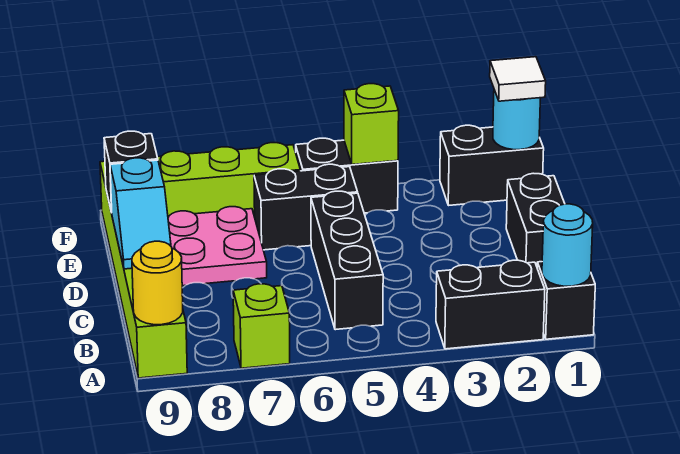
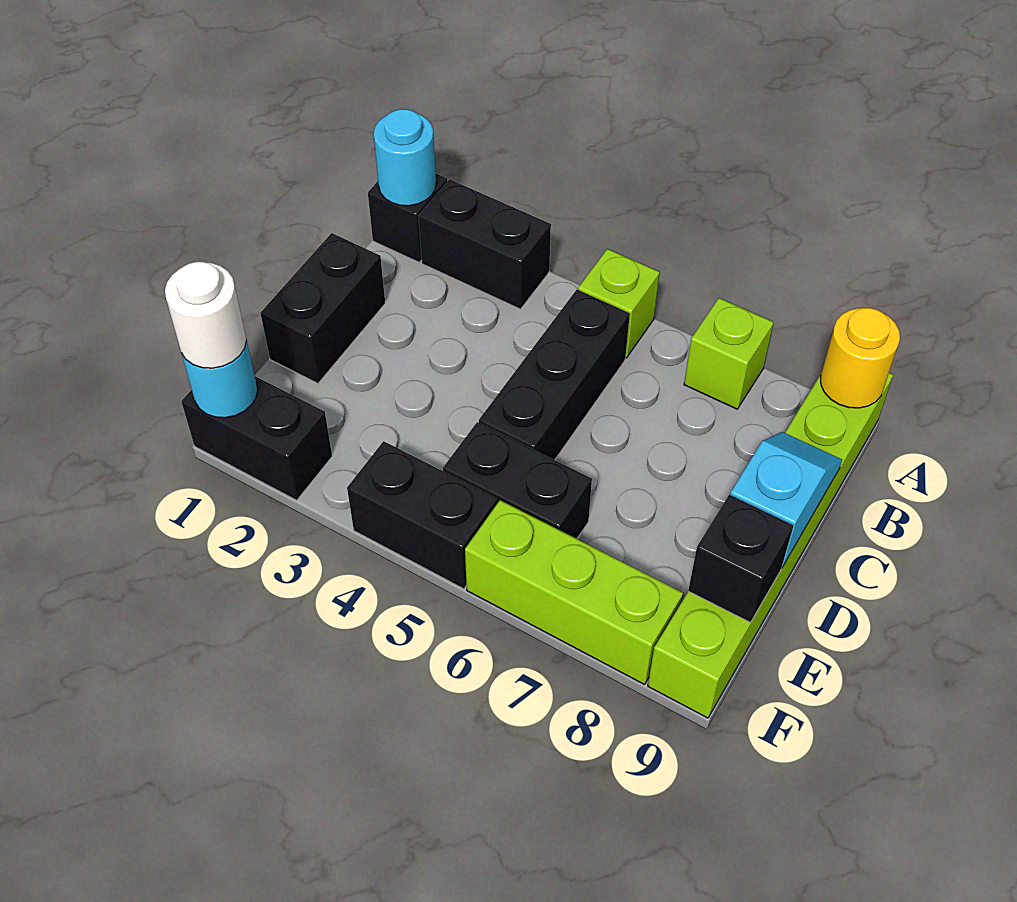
pink plate D7:E8 level 1 -> none
white tile F1 level 3 -> white round brick F1 level 3
lime brick F4 level 2 -> lime brick A5 level 1

